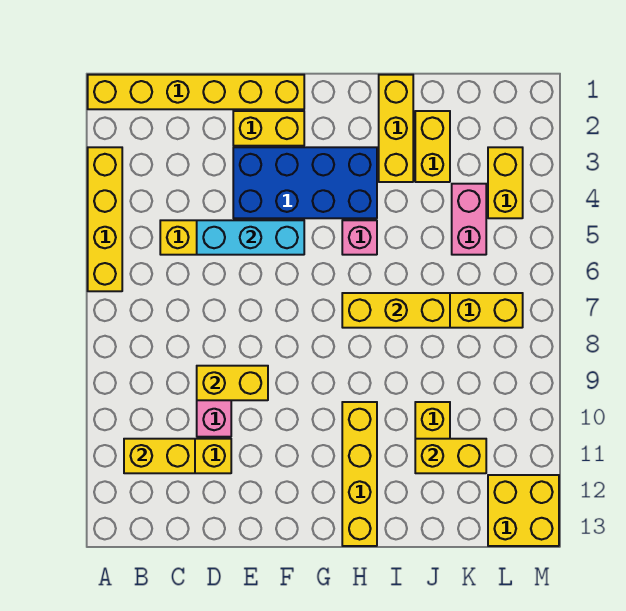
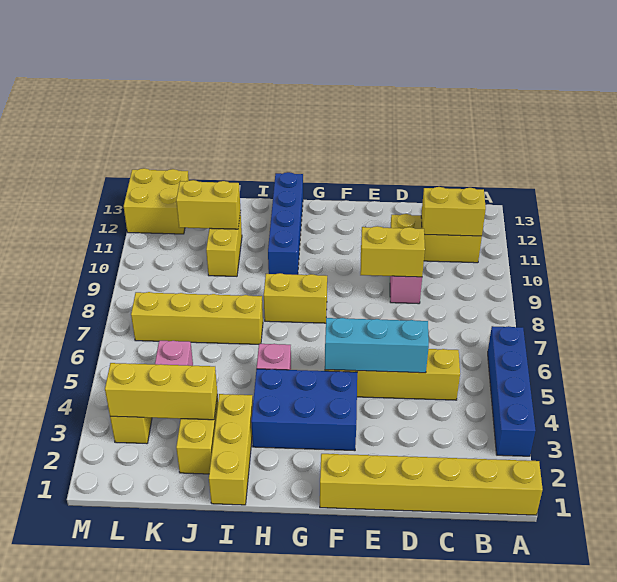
yellow brick A3:A6 level 1 -> blue brick A3:A6 level 1
yellow brick E2:F2 level 1 -> yellow brick G8:H8 level 1
blue brick E3:H4 level 1 -> blue brick F3:H4 level 1
yellow brick H7:J7 level 2 -> yellow brick J3:L3 level 2
yellow brick H10:H13 level 1 -> blue brick H10:H13 level 1

